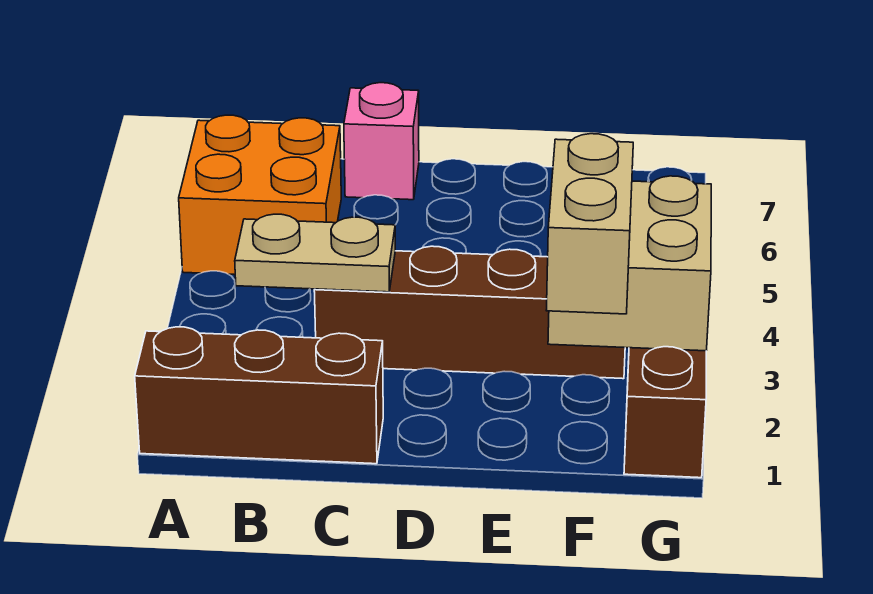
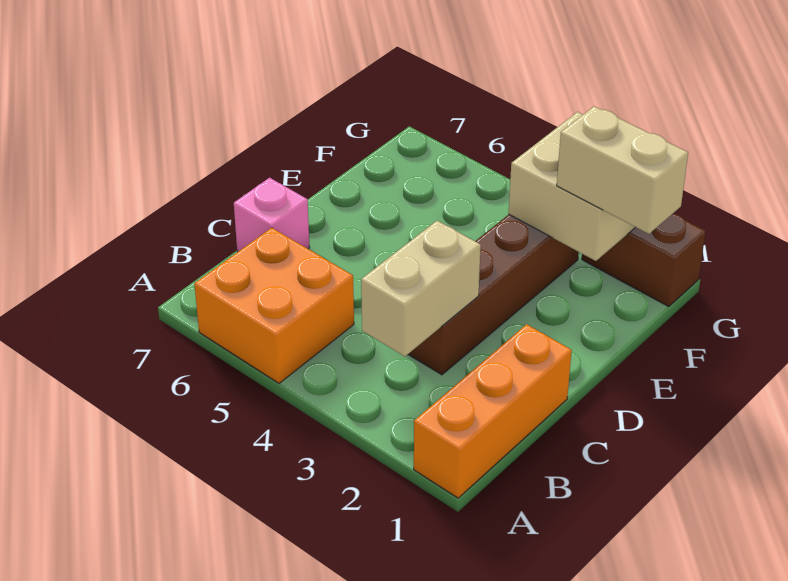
brown brick A1:C1 level 1 -> orange brick A1:C1 level 1
tan plate B3:C3 level 2 -> tan brick B3:C3 level 2

